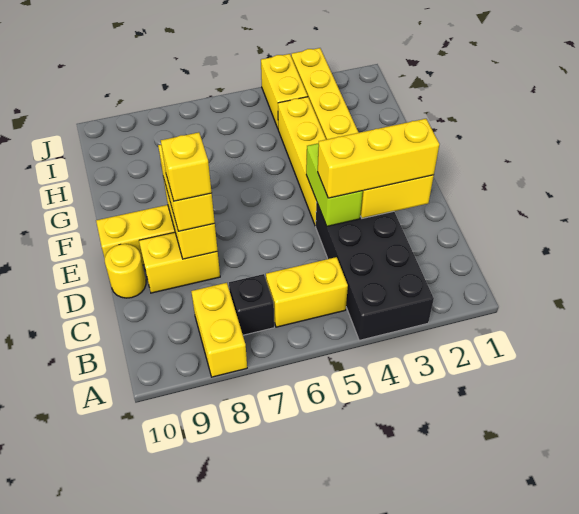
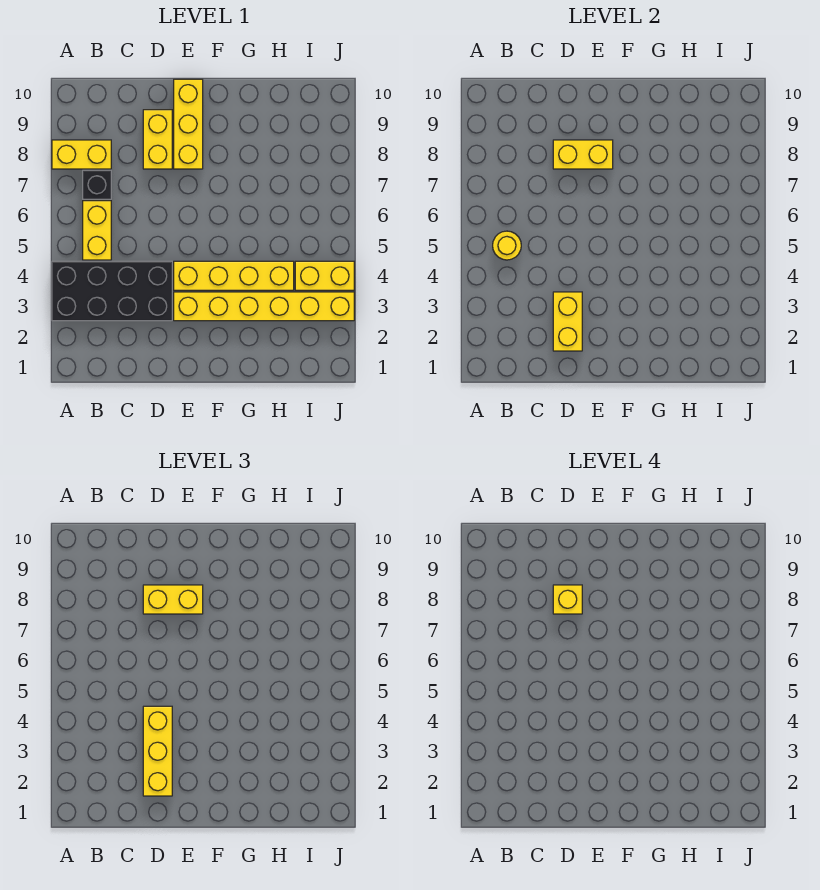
lime brick D4:E4 level 2 -> none
yellow round brick D10 level 1 -> yellow round brick B5 level 2

